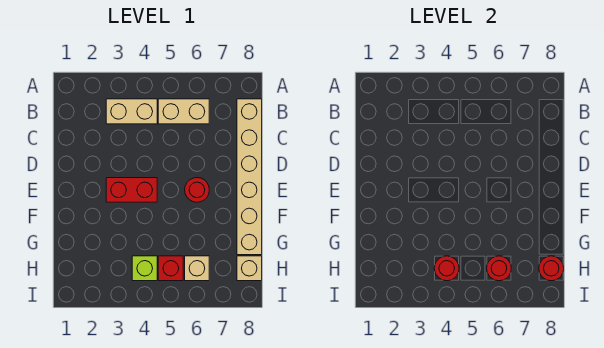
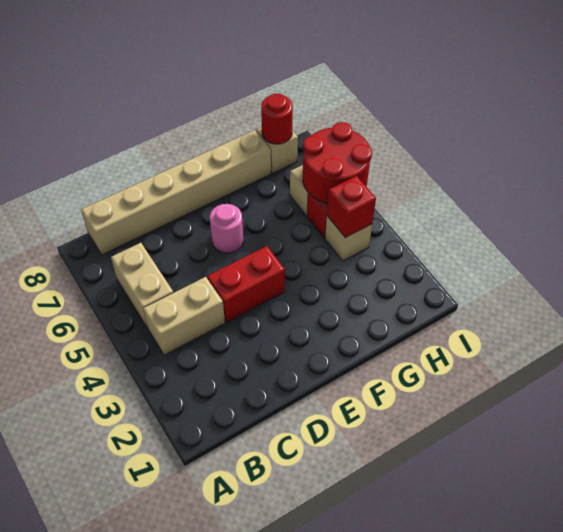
tan brick B3:B4 level 1 -> tan brick B4:C4 level 1
red brick E3:E4 level 1 -> red brick D4:E4 level 1
red round brick E6 level 1 -> pink round brick E6 level 1
lime brick H4 level 1 -> tan brick H4 level 1
red round brick H4 level 2 -> red brick H4 level 2
red round brick H6 level 2 -> red round brick H5:I6 level 2

